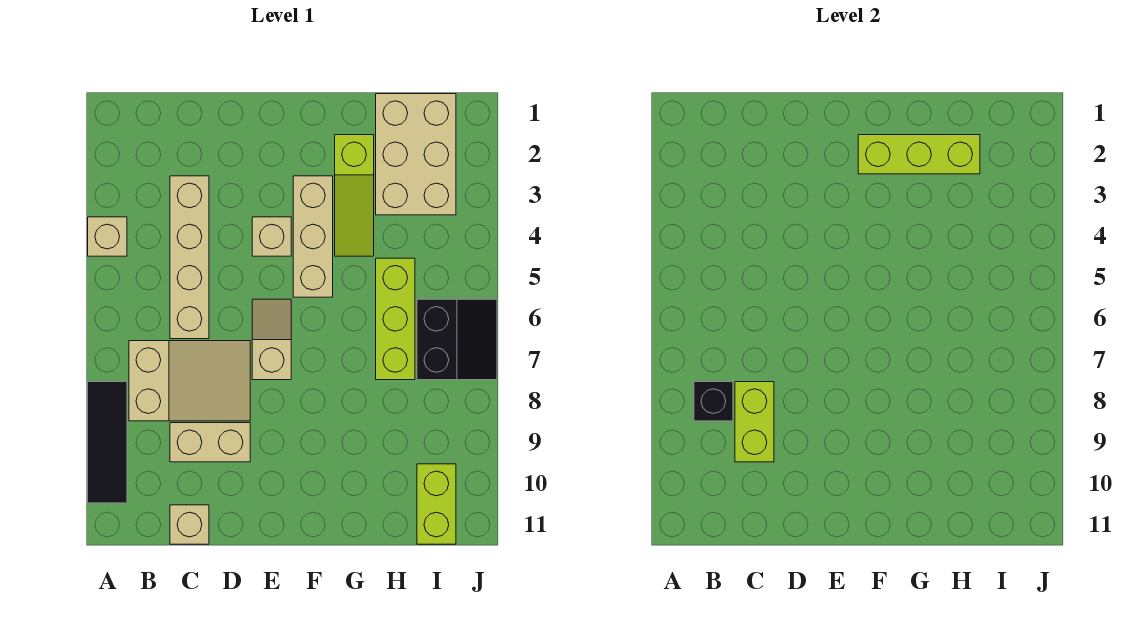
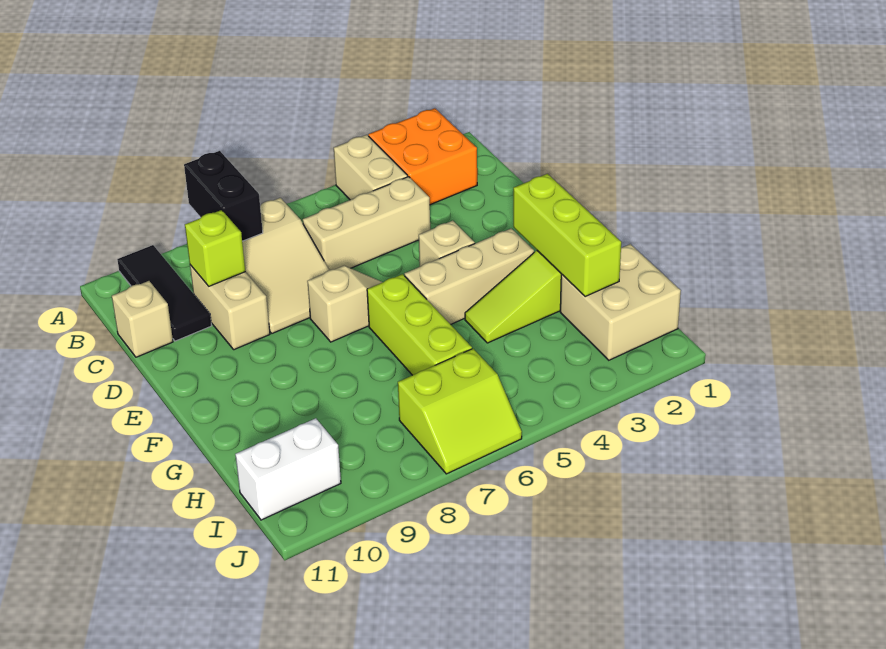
none -> orange brick A2:B3 level 1
tan brick A4 level 1 -> tan brick A4:B4 level 1
black tile A8:A10 level 1 -> black tile A10:C10 level 1
black brick B8 level 2 -> black brick A8:B8 level 2
tan brick C3:C6 level 1 -> tan brick C4:C6 level 1
lime brick C8:C9 level 2 -> lime brick C9 level 2
tan brick H1:I3 level 1 -> tan brick H1:I2 level 1
lime brick H5:H7 level 1 -> lime brick F6:H6 level 1
black slope I6:J7 level 1 top I -> lime slope I6:J7 level 1 top I
lime brick I10:I11 level 1 -> white brick I10:I11 level 1

